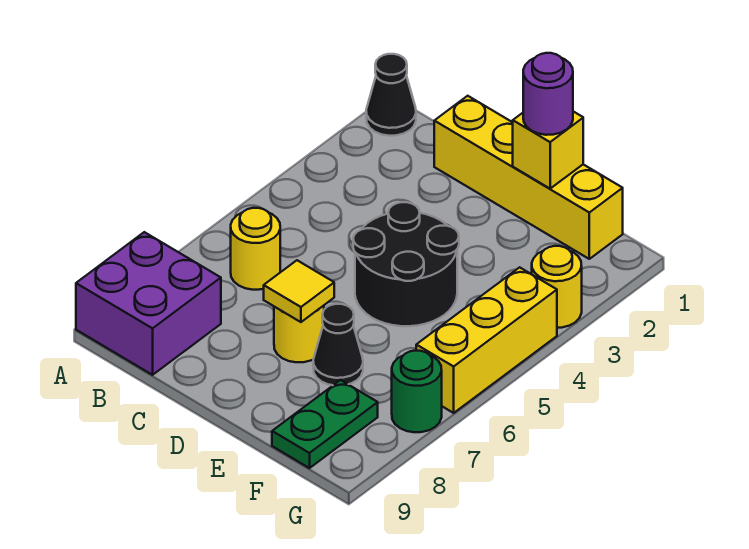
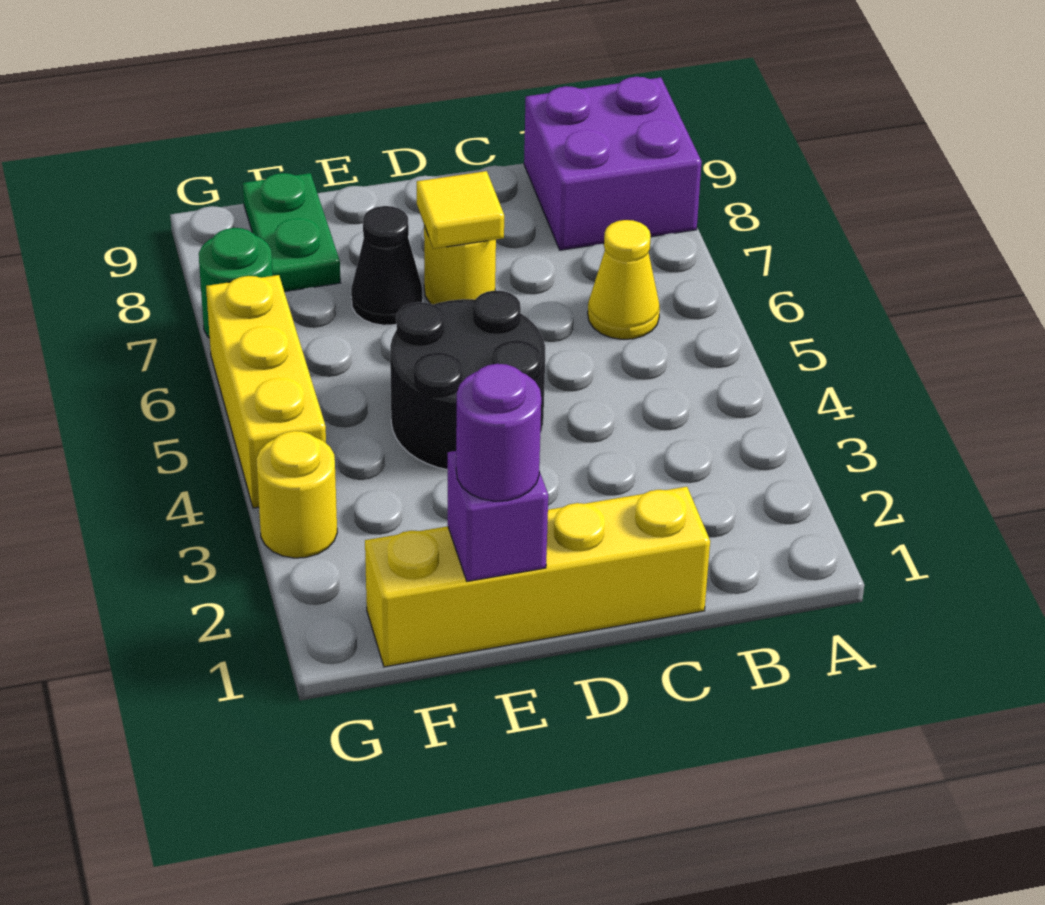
black cone A1 level 1 -> none
yellow round brick B6 level 1 -> yellow cone B6 level 1
yellow brick E1 level 2 -> purple brick E1 level 2

